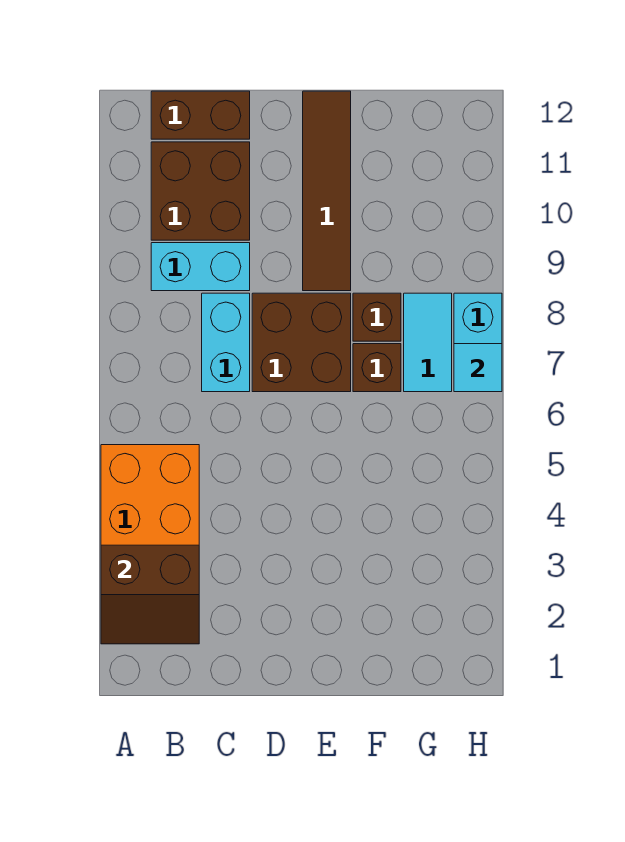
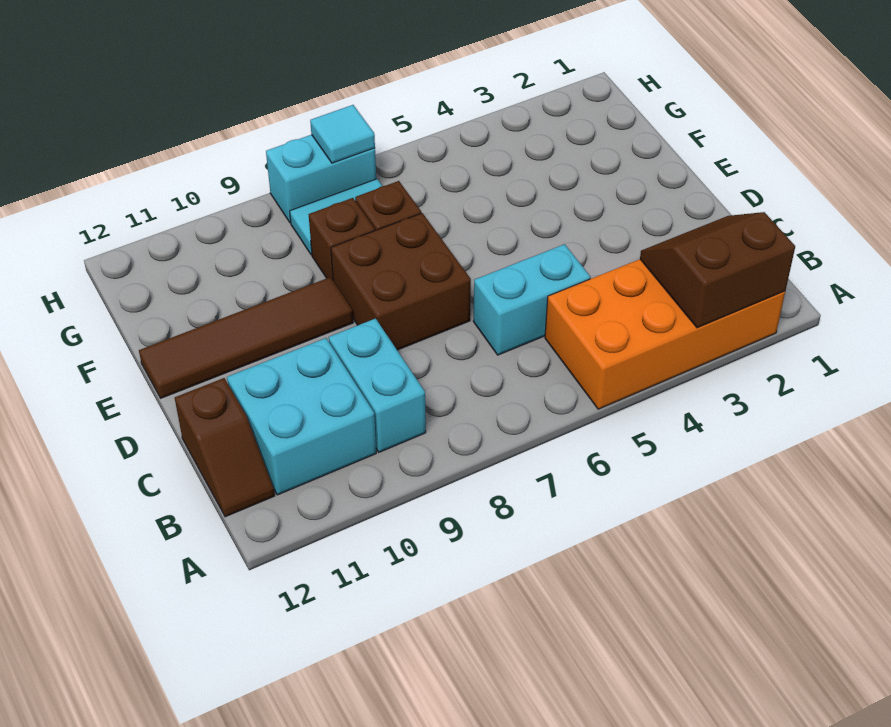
brown slope A2:B3 level 2 top 3 -> brown slope A2:B3 level 2 top A
brown brick B10:C11 level 1 -> cyan brick B10:C11 level 1
brown brick B12:C12 level 1 -> brown slope B12:C12 level 1 top C
cyan brick C7:C8 level 1 -> cyan brick C5:C6 level 1

